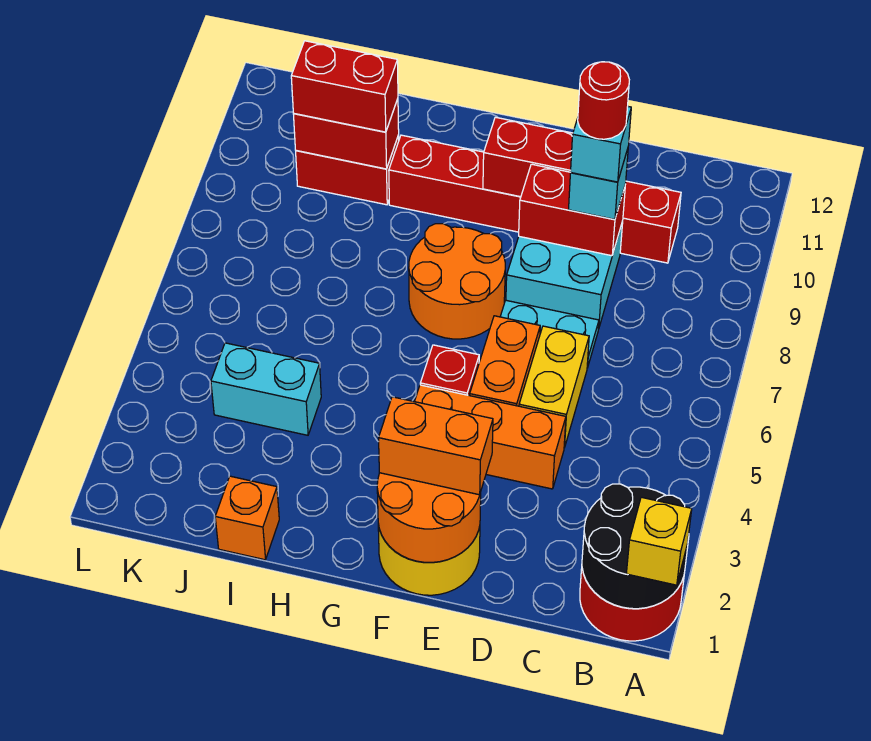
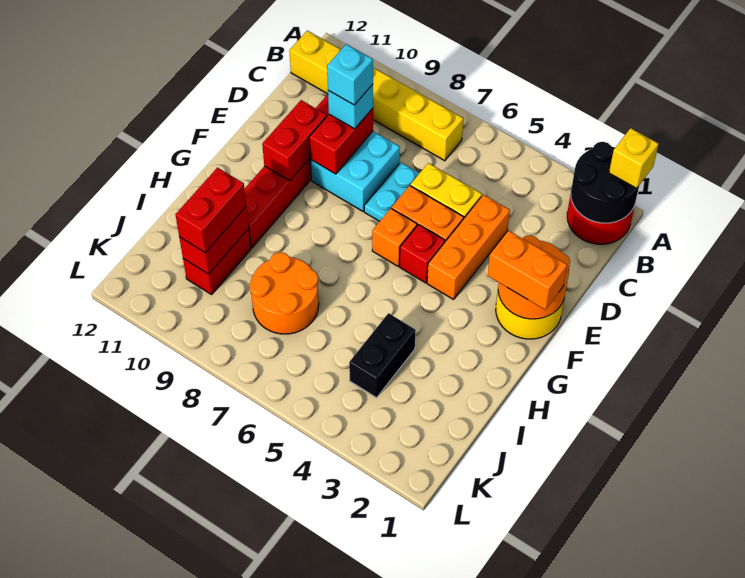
none -> yellow brick B7:B12 level 1
red round brick D9 level 5 -> none
orange brick E2:F2 level 3 -> orange brick F1:F2 level 3
orange round brick F7:G8 level 1 -> orange round brick I7:J8 level 1
orange brick I1 level 1 -> orange brick F6 level 1
cyan brick I4:J4 level 1 -> black brick I4:J4 level 1

